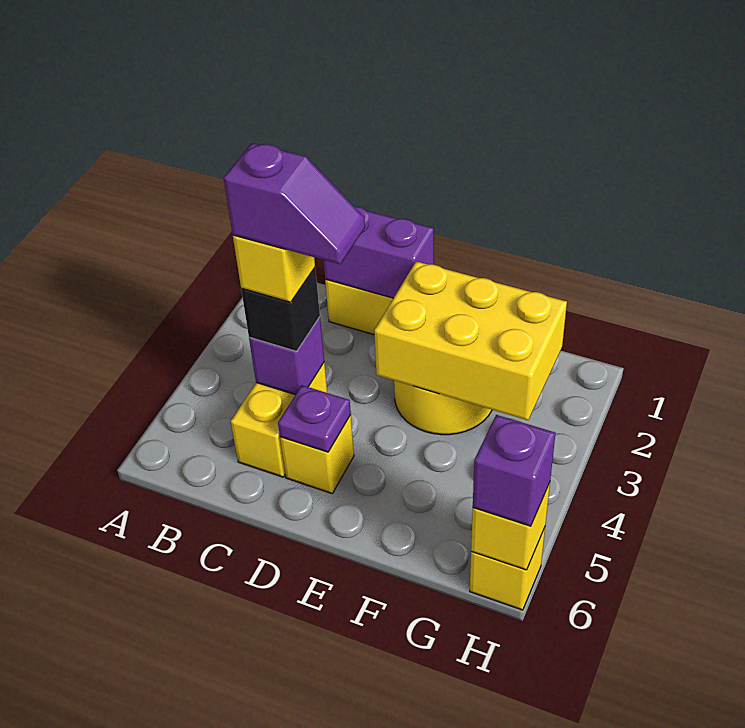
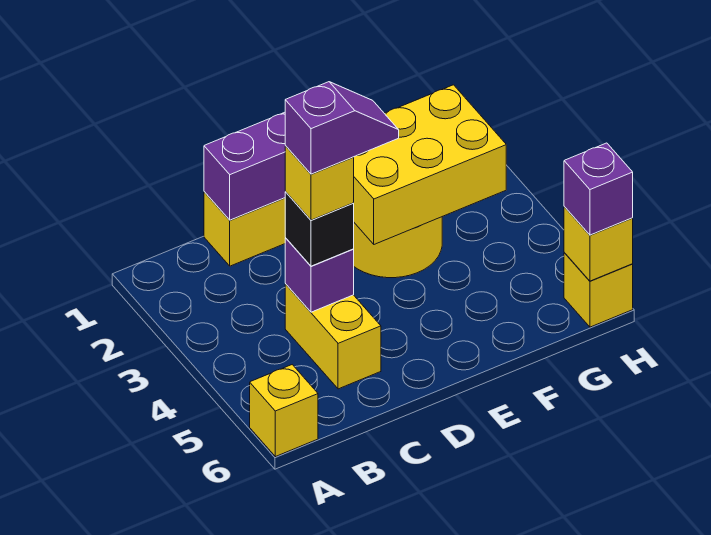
yellow brick D5 level 1 -> yellow brick A6 level 1
purple plate D5 level 2 -> none

